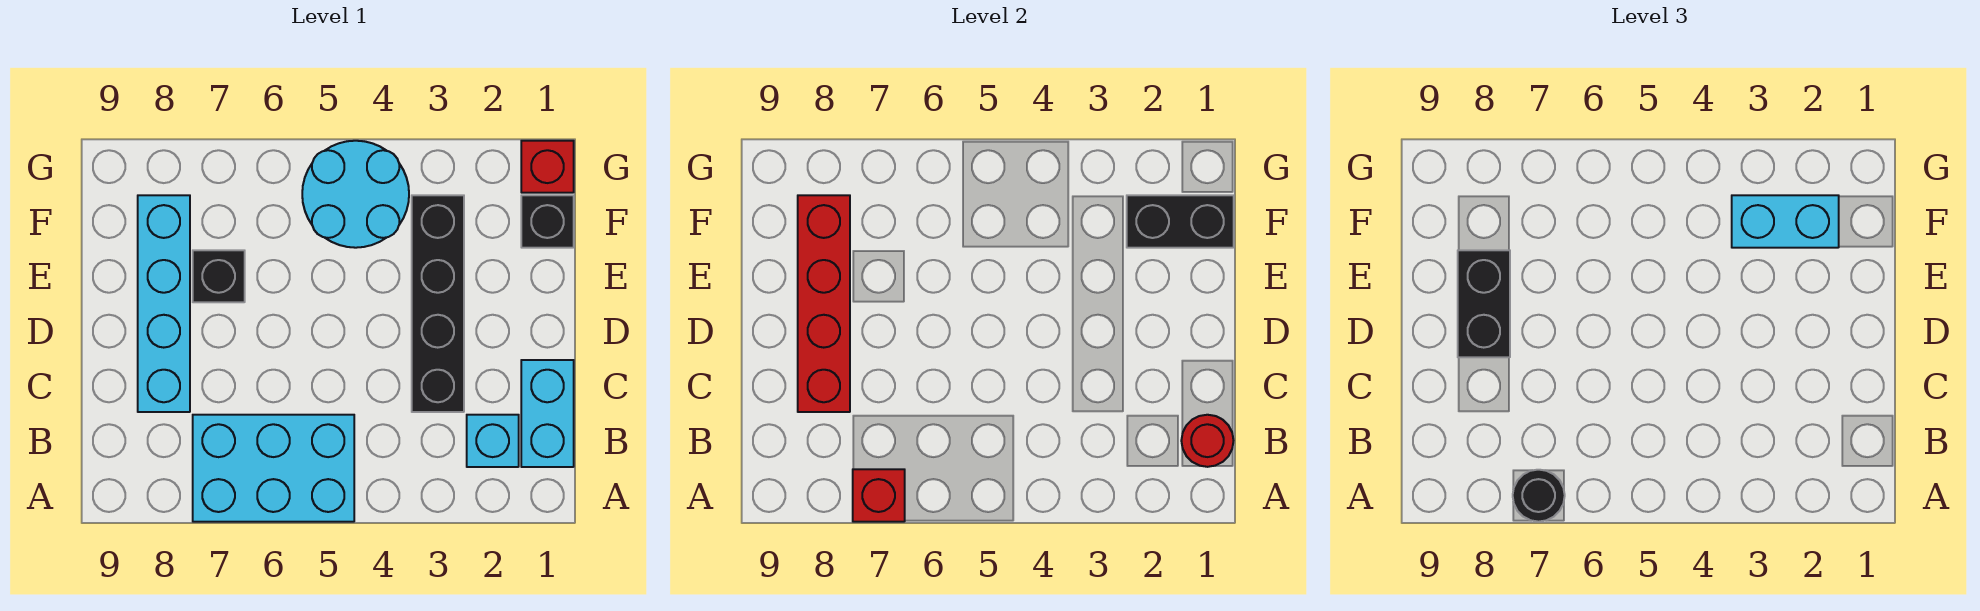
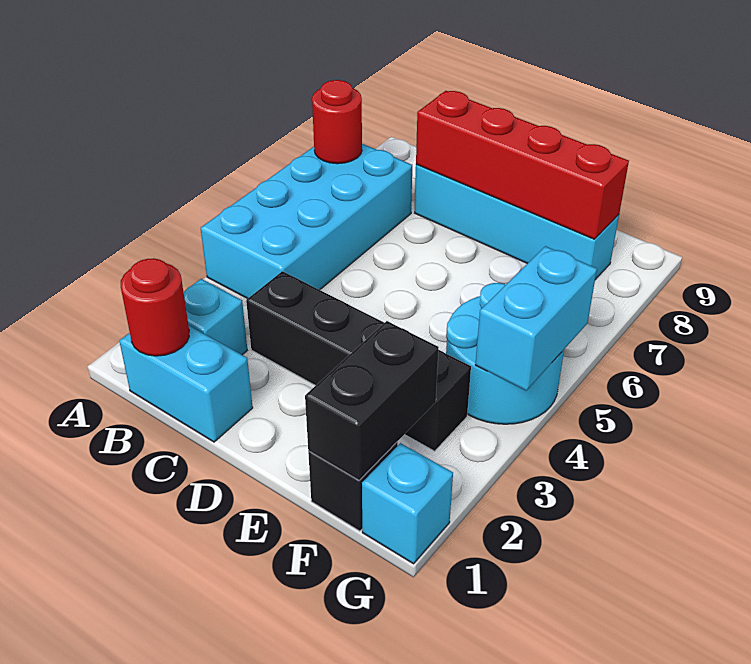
cyan brick A5:B7 level 1 -> cyan brick A4:B7 level 1
red brick A7 level 2 -> red round brick A7 level 2
black round brick A7 level 3 -> none
black brick D8:E8 level 3 -> none
black brick E7 level 1 -> none
cyan brick F2:F3 level 3 -> cyan brick G4:G5 level 2
red brick G1 level 1 -> cyan brick G1 level 1

